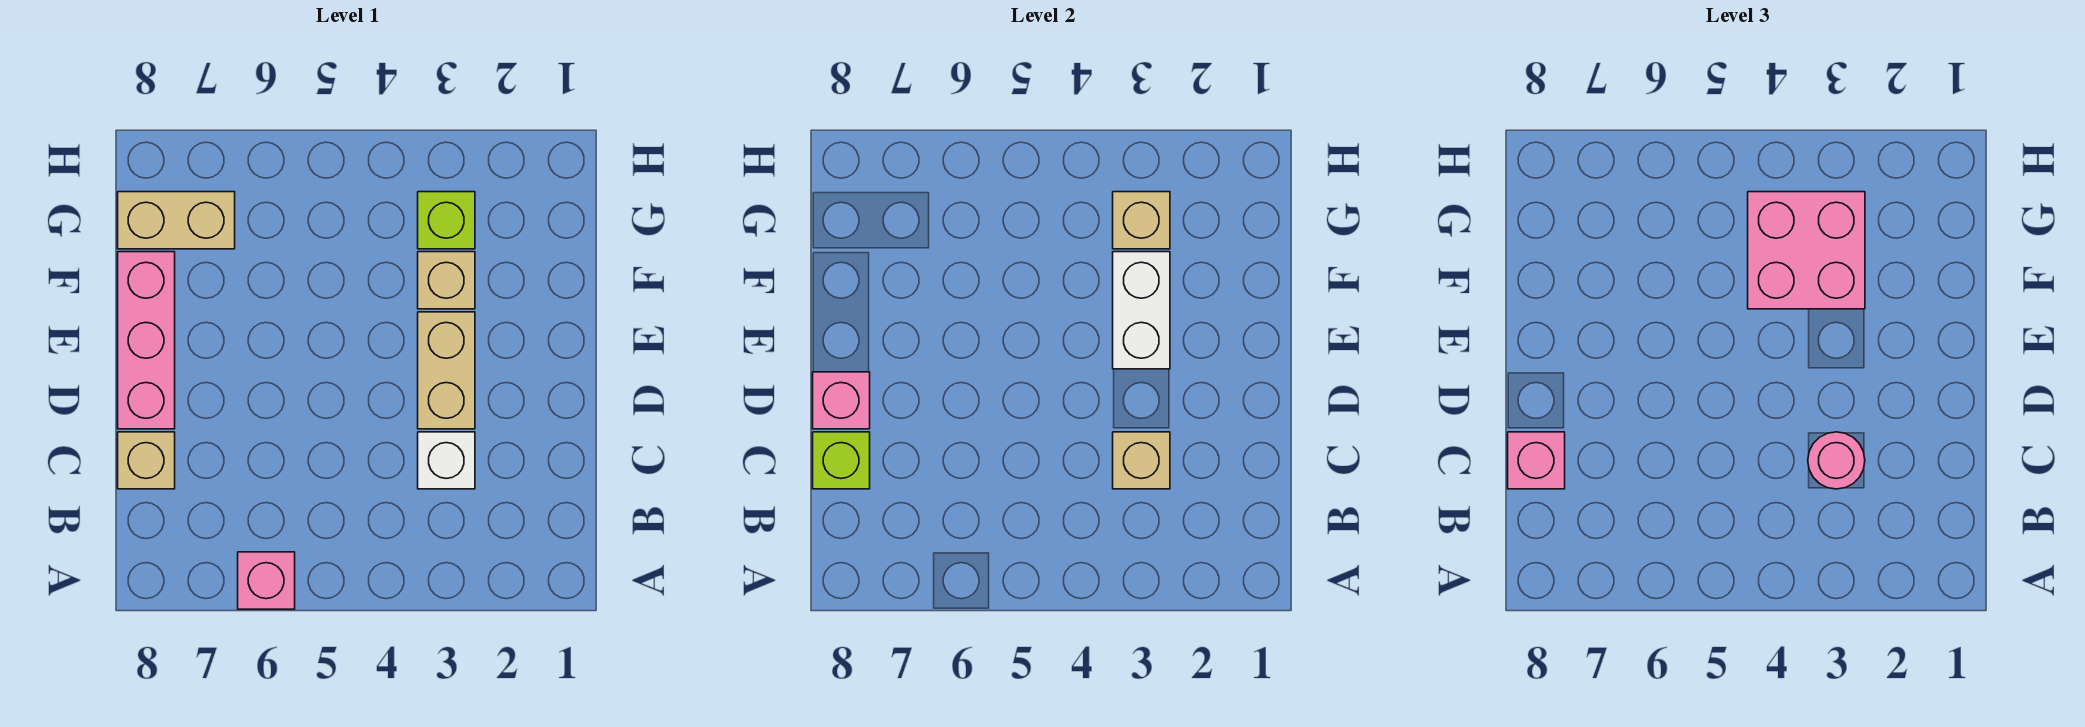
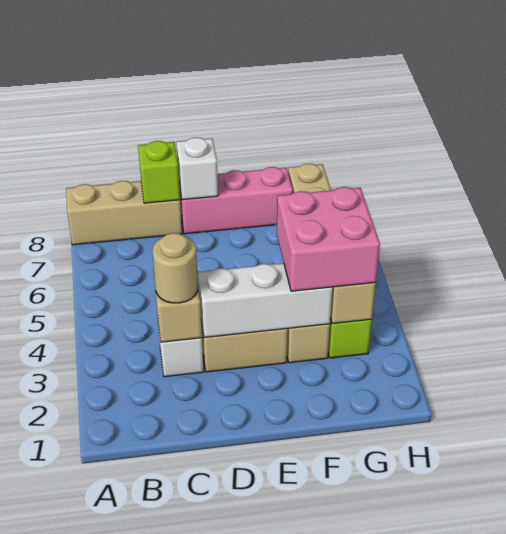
pink brick A6 level 1 -> none
pink round brick C3 level 3 -> tan round brick C3 level 3
tan brick C8 level 1 -> tan brick A8:C8 level 1
pink brick C8 level 3 -> none
pink brick D8 level 2 -> white brick D8 level 2
white brick E3:F3 level 2 -> white brick D3:F3 level 2

